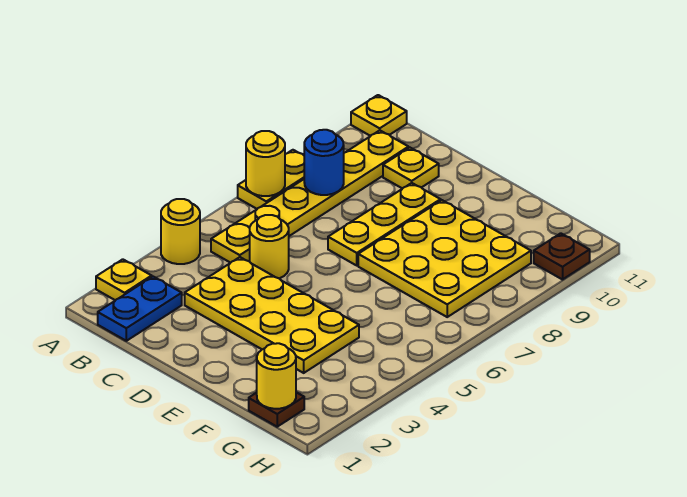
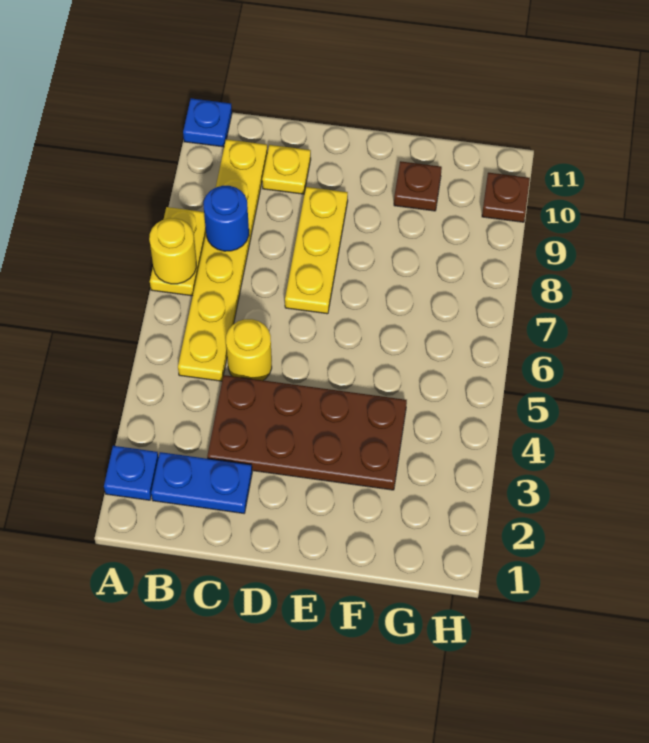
yellow plate A2 level 1 -> blue plate A2 level 1
yellow round brick A4 level 1 -> none
yellow plate A11 level 1 -> blue plate A11 level 1
blue plate B1:B2 level 1 -> blue plate B2:C2 level 1
yellow plate C3:F4 level 1 -> brown plate C3:F4 level 1
yellow plate E7:G9 level 1 -> none
brown plate G1 level 1 -> brown plate F10 level 1
yellow round brick G1 level 2 -> none

